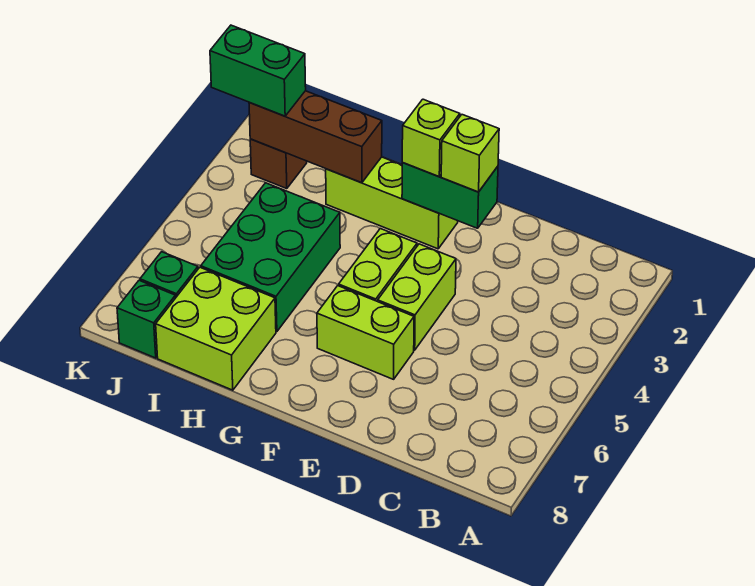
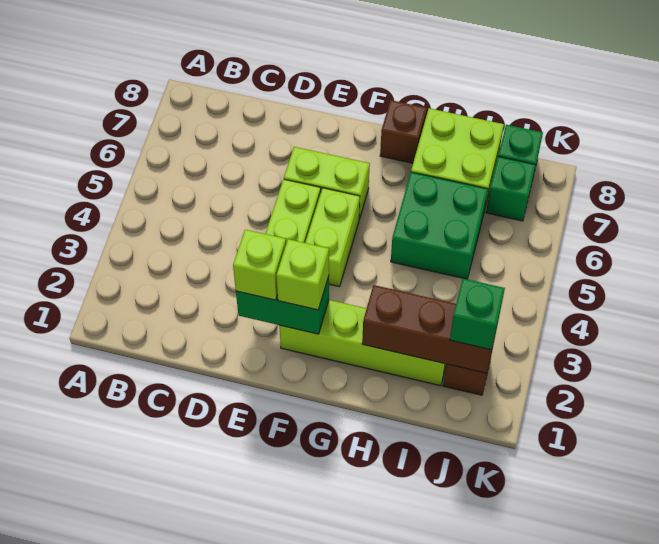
lime brick F2:H2 level 1 -> lime brick F2:I2 level 1
none -> brown brick G8 level 1
green brick H4:I6 level 1 -> green brick H5:I6 level 1
green brick J2:K2 level 3 -> green brick J2 level 3

